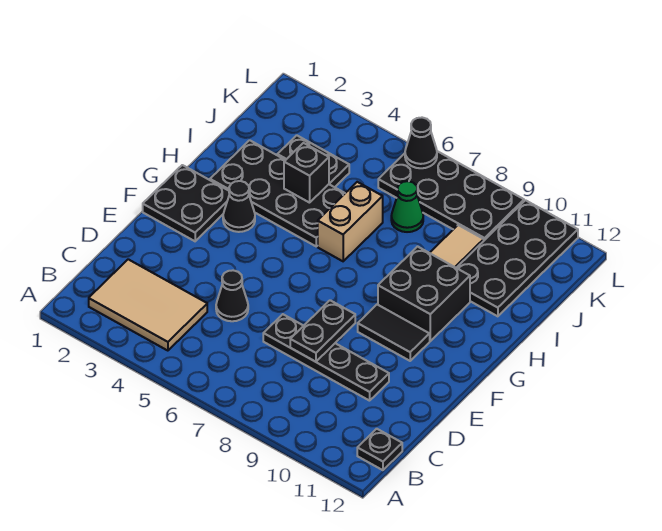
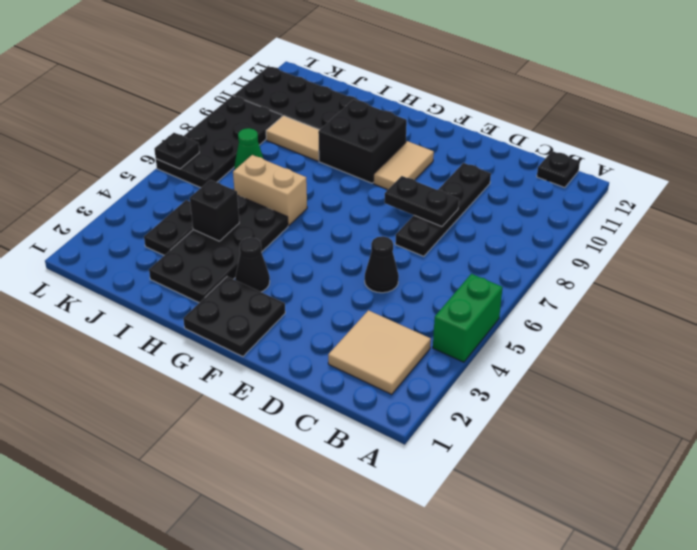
none -> green brick A4:A5 level 1
tan tile B2:C4 level 1 -> tan tile B2:C3 level 1
black tile F9:F10 level 1 -> tan tile F9:F10 level 1
black cone L6 level 2 -> black plate L6 level 2

